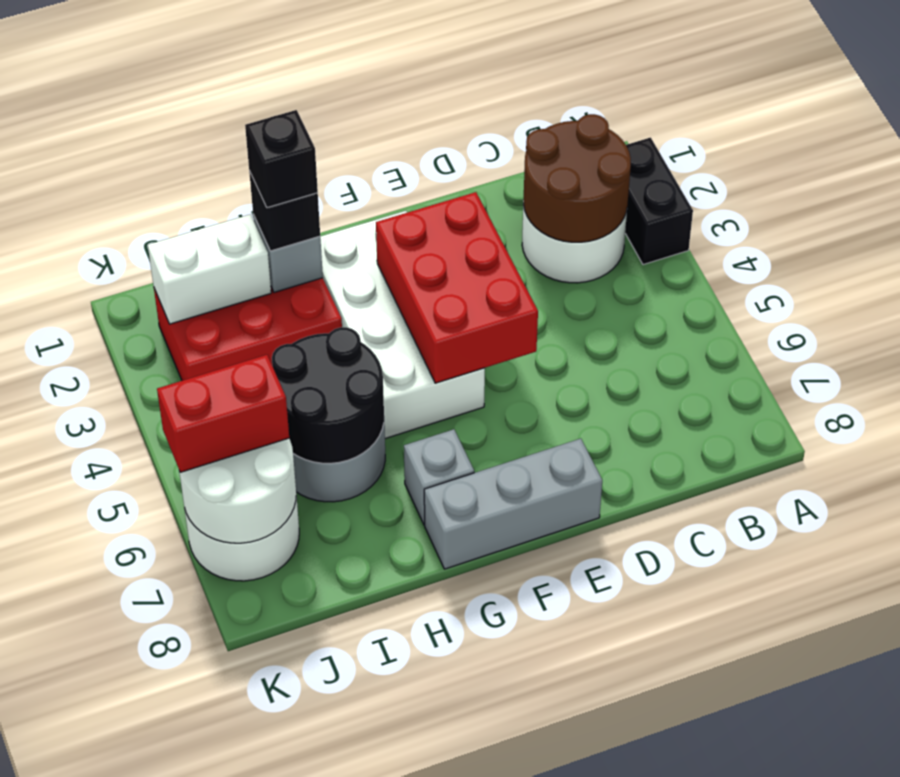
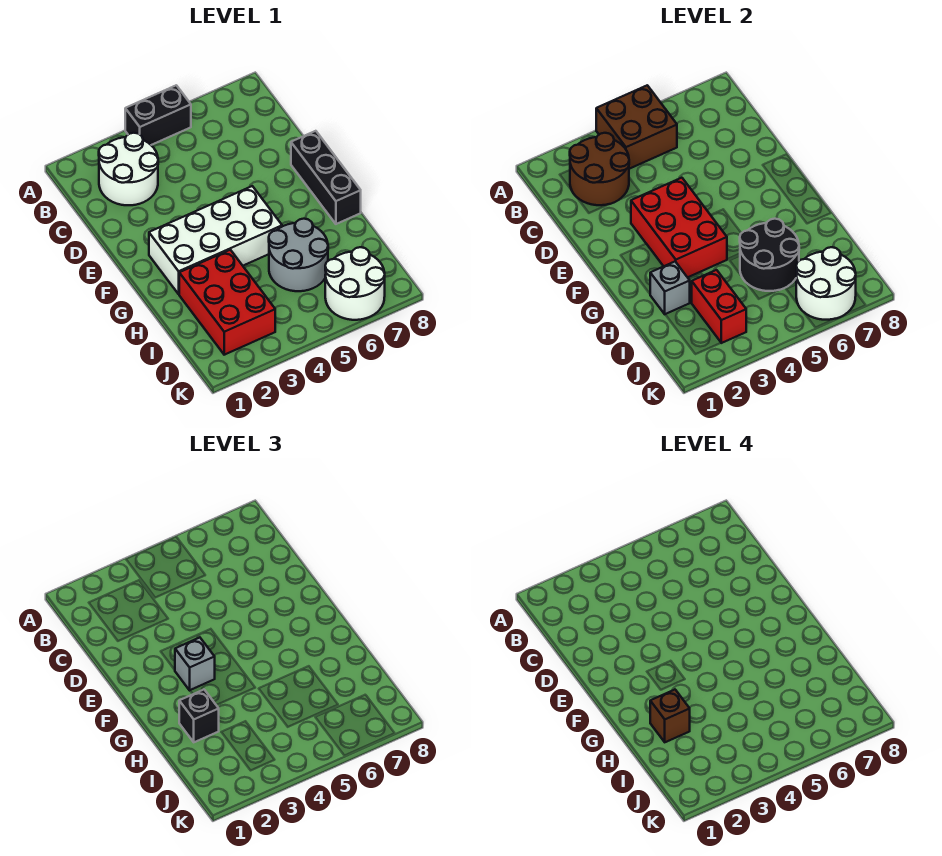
black brick A2:A3 level 1 -> black brick A4:A5 level 1
none -> brown brick A4:B5 level 2
red brick E3:F5 level 2 -> red brick E3:G4 level 2
grey brick E8:G8 level 1 -> black brick E8:G8 level 1
grey brick G7 level 1 -> grey brick F3 level 3
black brick H2 level 4 -> brown brick H2 level 4
white brick I2:J2 level 2 -> none
red brick J6:K6 level 3 -> red brick I3:J3 level 2

